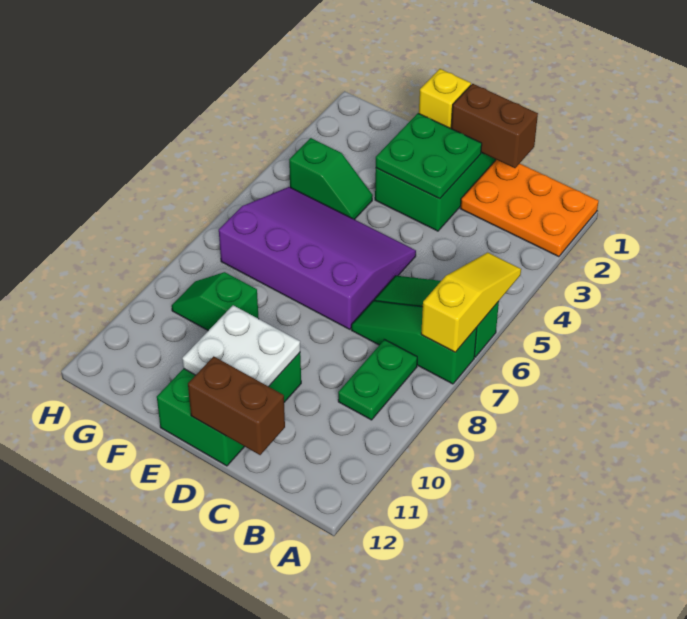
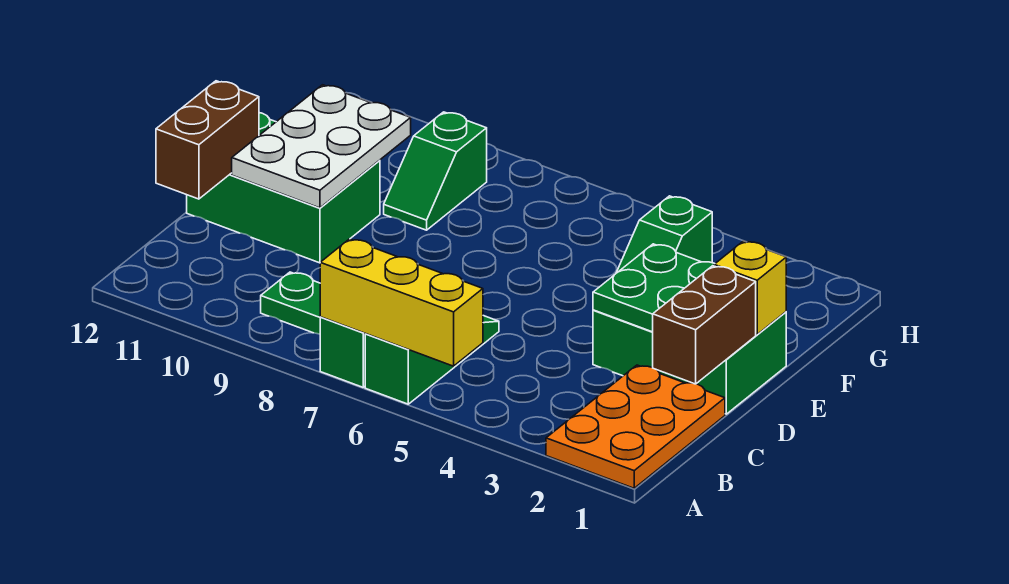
yellow slope A5:A7 level 2 top 7 -> yellow brick A5:A7 level 2
purple slope D5:G7 level 1 top 7 -> none
white plate D10:E11 level 2 -> white plate D10:F11 level 2
green slope F9:G9 level 1 top F -> green slope F9:G9 level 1 top G

